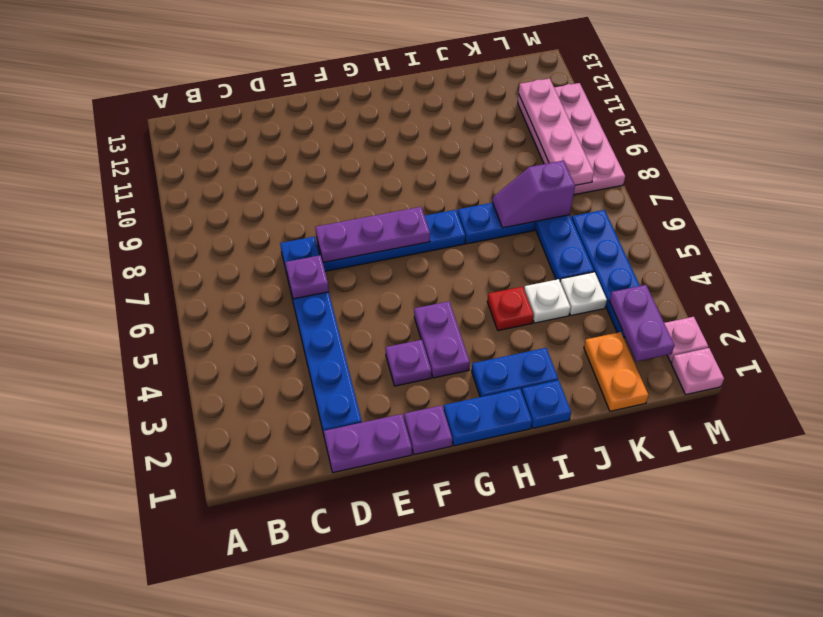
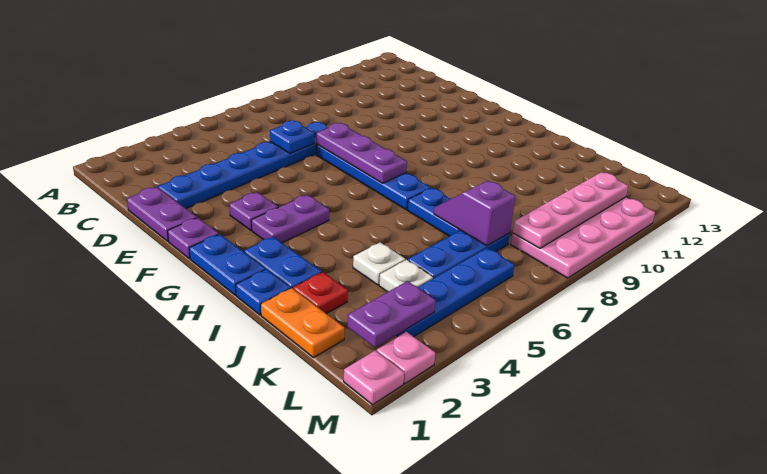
purple plate D6 level 2 -> blue plate D6 level 2
red plate I4 level 1 -> red plate J2 level 1
orange plate K1:K2 level 1 -> orange plate J1:K1 level 1

